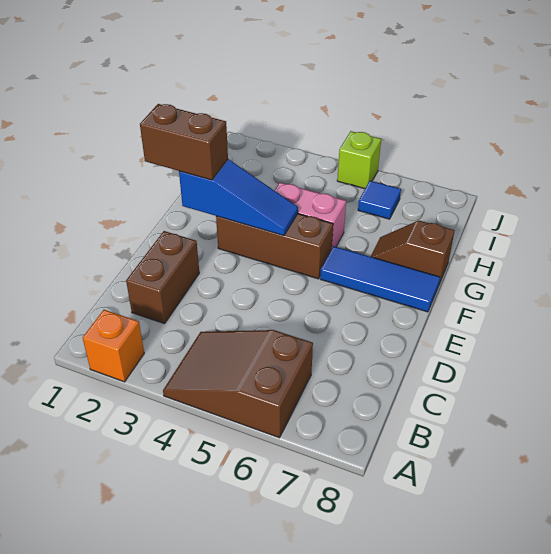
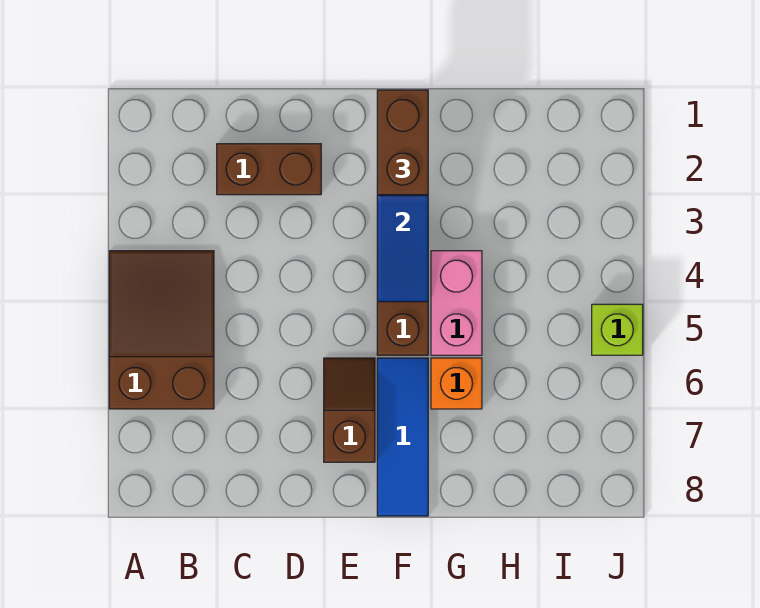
orange brick A2 level 1 -> orange brick G6 level 1
brown slope G7:G8 level 1 top 8 -> brown slope E6:E7 level 1 top 7
blue tile I6 level 1 -> none

